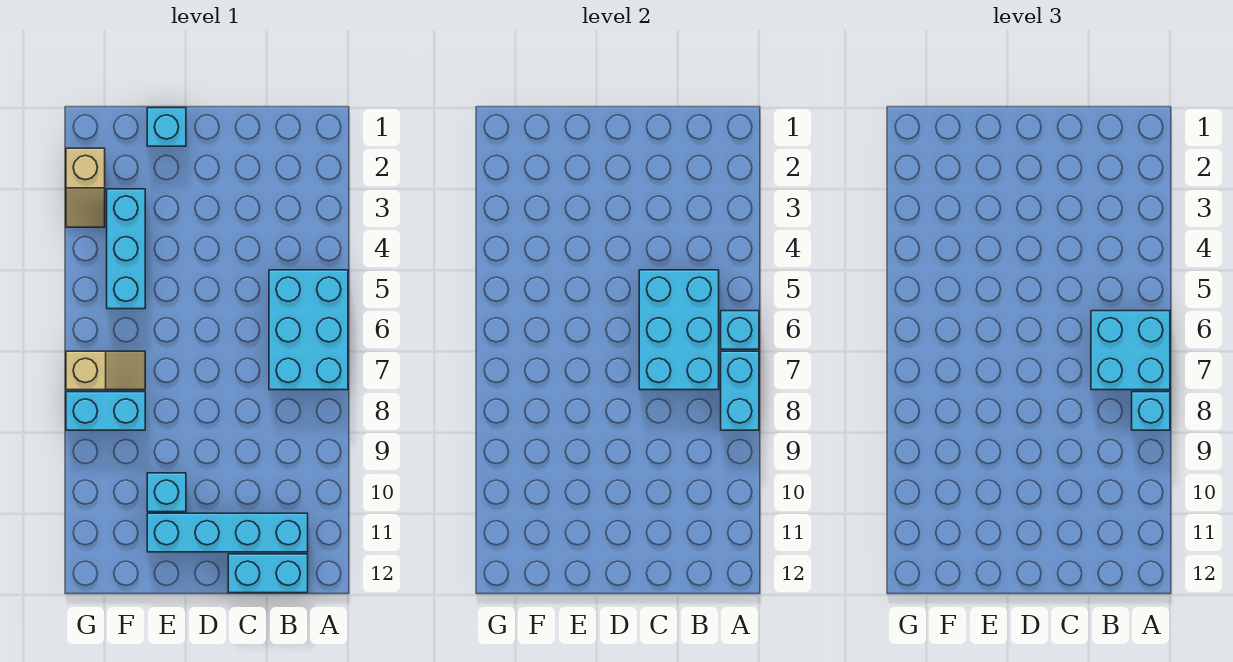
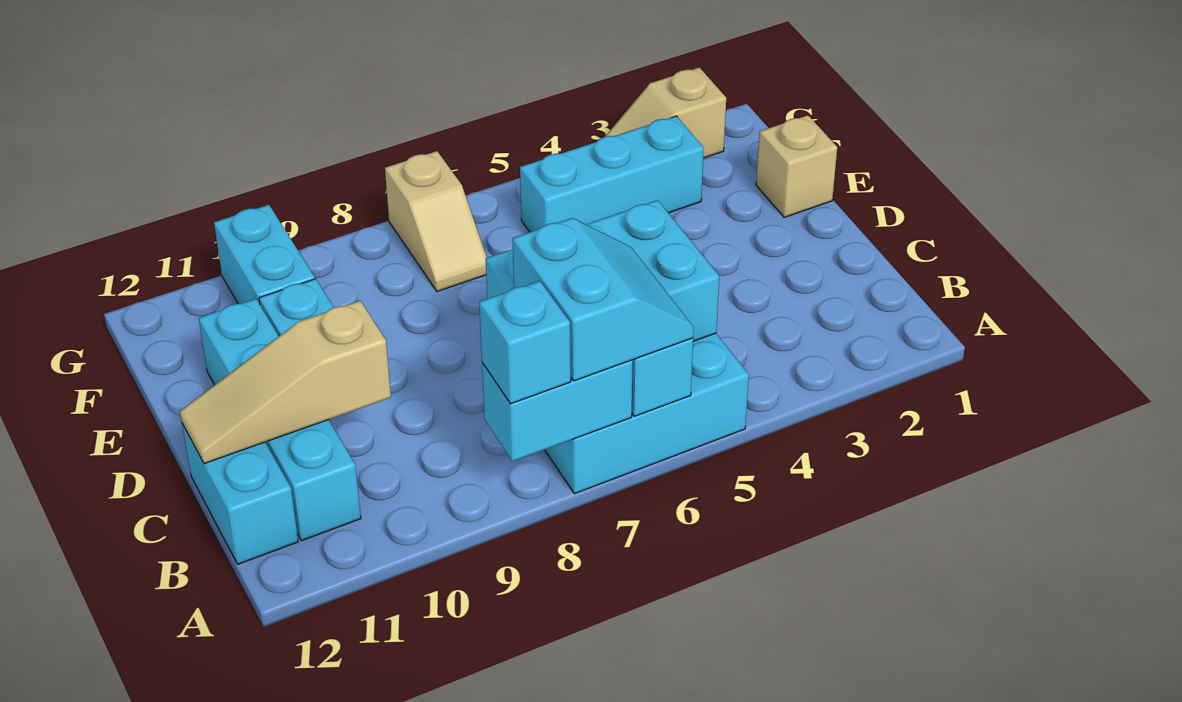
cyan brick A6:B7 level 3 -> cyan slope A6:B7 level 3 top 7
none -> tan slope C10:C12 level 2 top 10
cyan brick E1 level 1 -> tan brick E1 level 1
cyan brick F8:G8 level 1 -> cyan brick F10:G10 level 1

